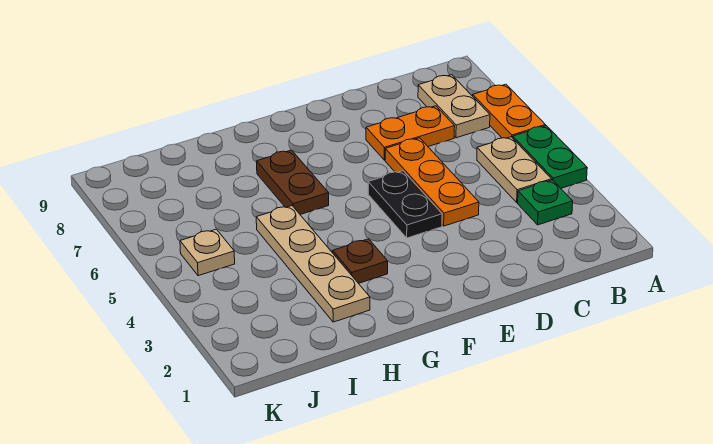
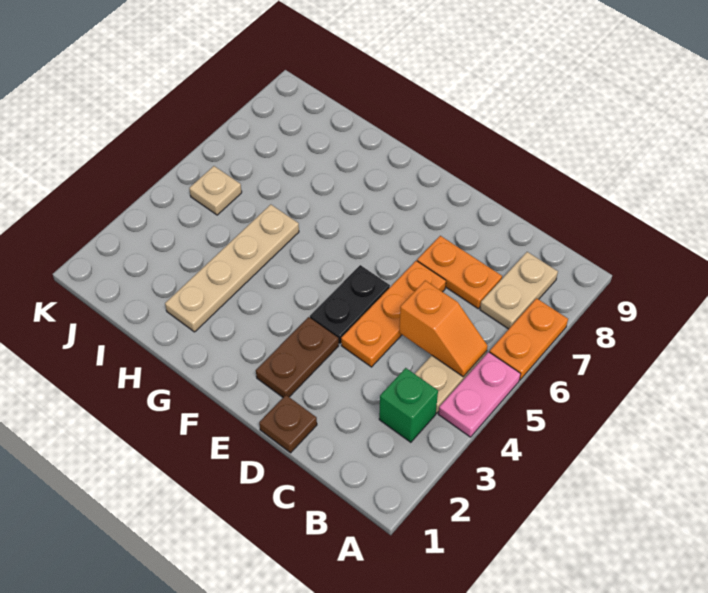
green plate A4:A5 level 1 -> pink plate A4:A5 level 1
green plate B3 level 1 -> green brick B3 level 1
none -> orange slope B5:C5 level 2 top C
brown plate G3 level 1 -> brown plate D1 level 1
brown plate G6:G7 level 1 -> brown plate E2:E3 level 1

